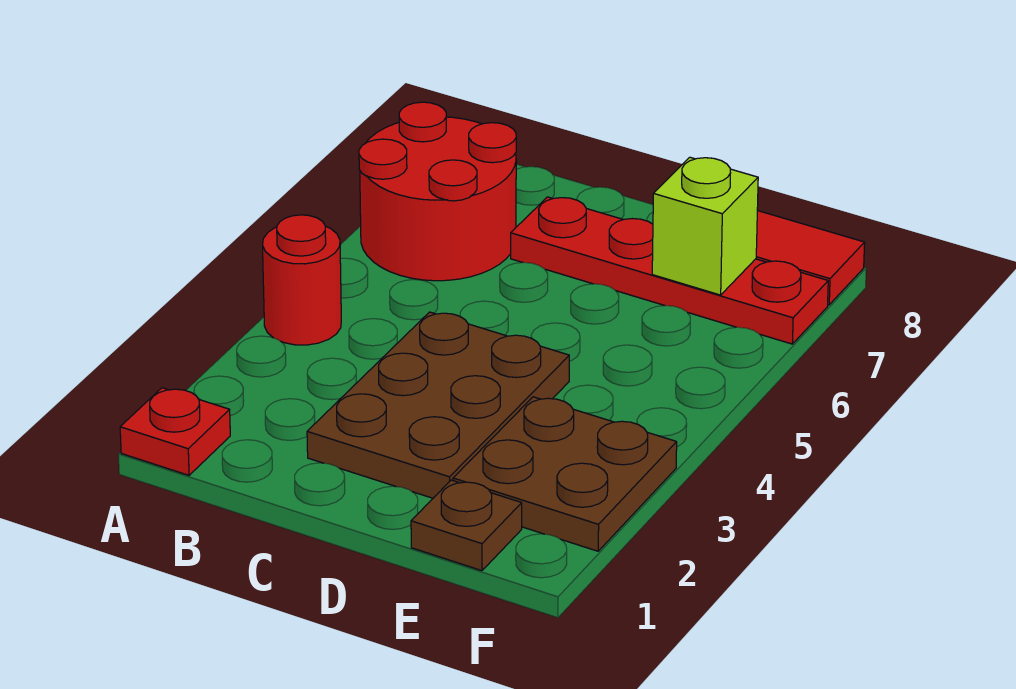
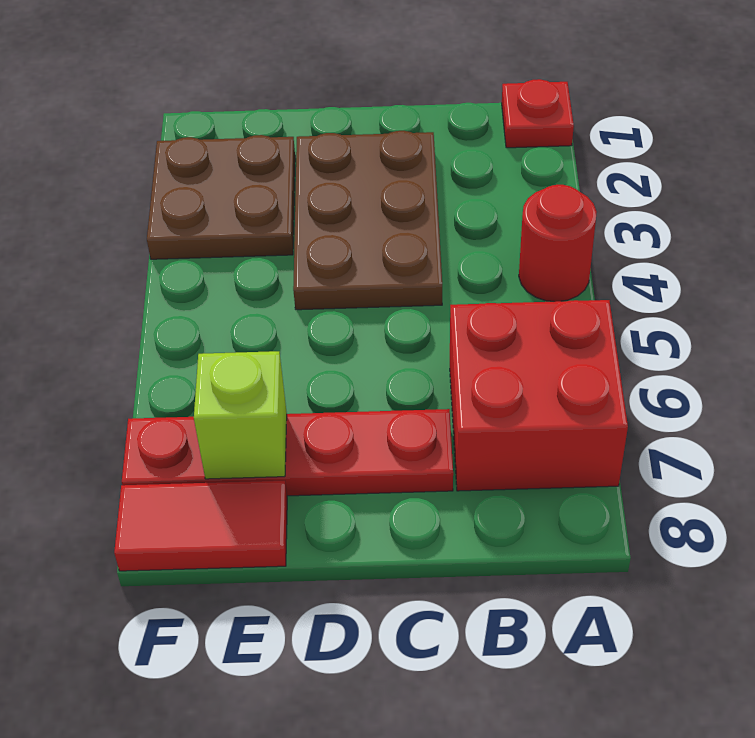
red round brick A6:B7 level 1 -> red brick A6:B7 level 1
brown plate E1 level 1 -> none

